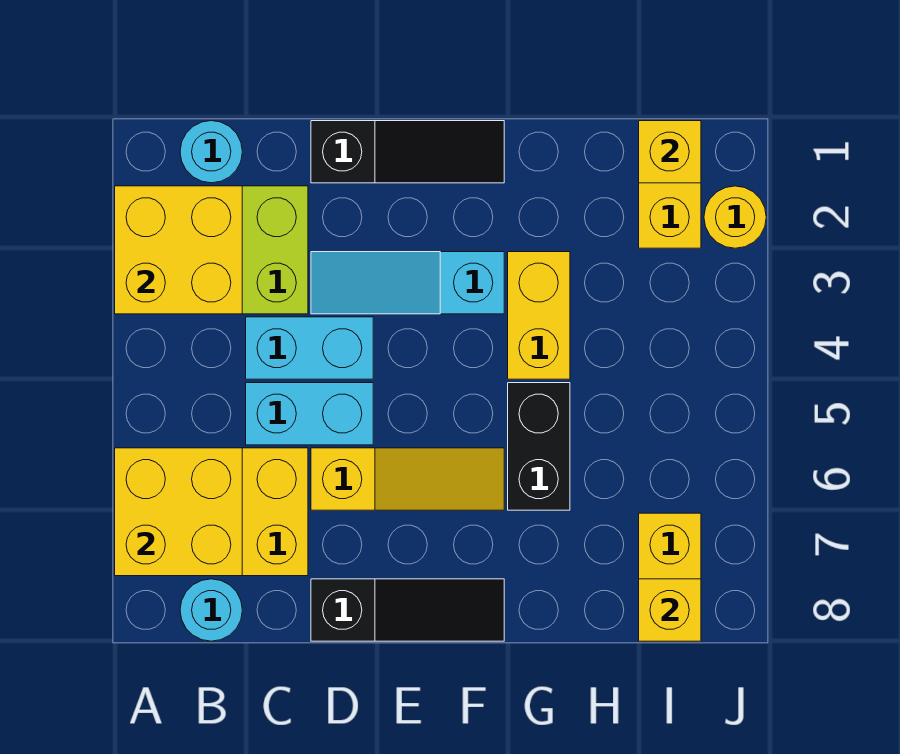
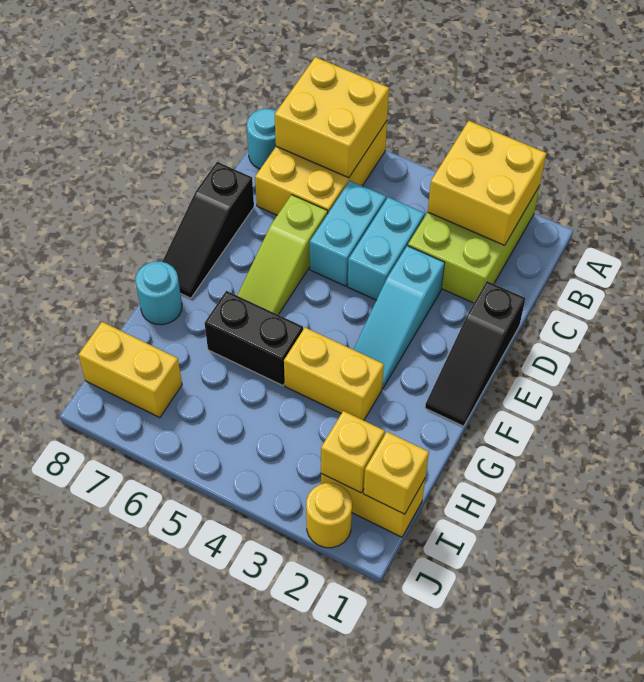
cyan round brick B1 level 1 -> cyan round brick G8 level 1
cyan slope D3:F3 level 1 top F -> cyan slope D3:F3 level 1 top D
yellow slope D6:F6 level 1 top D -> lime slope D6:F6 level 1 top D
yellow brick I8 level 2 -> yellow brick I2 level 2

